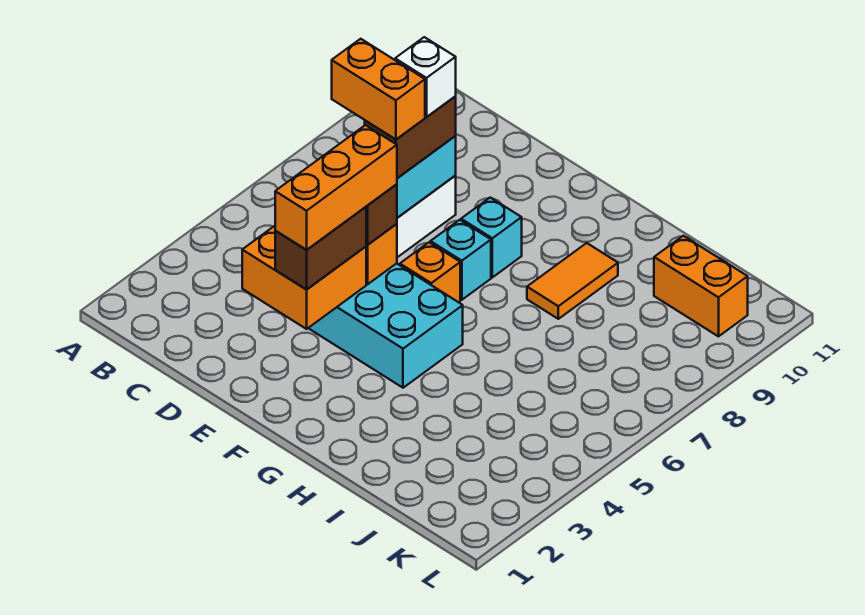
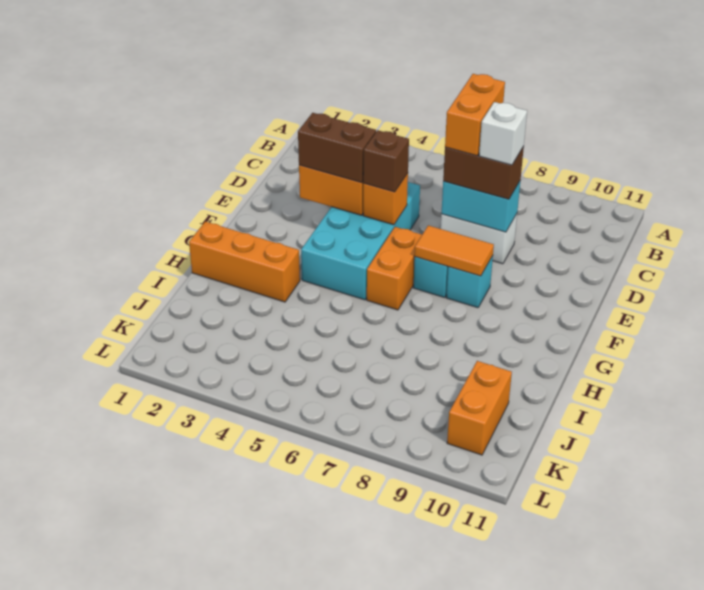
orange brick E3:E5 level 4 -> orange brick H1:H3 level 1
orange brick F6 level 1 -> orange brick F6:G6 level 1
orange tile H8:H9 level 1 -> orange tile F7:F8 level 2

